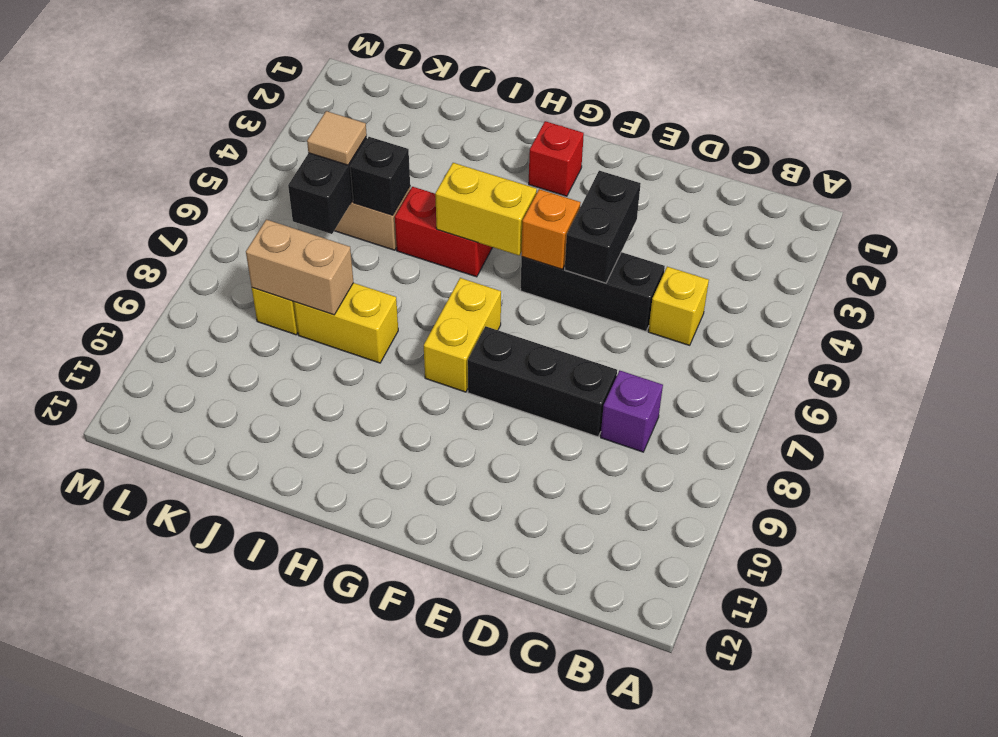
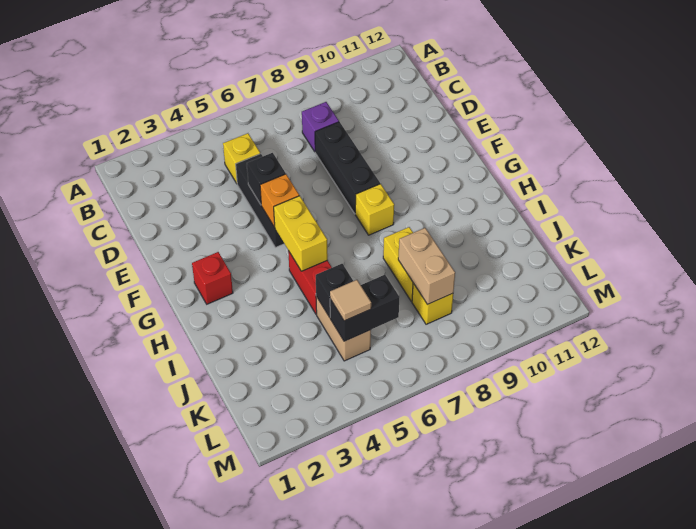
black brick E4:E5 level 2 -> black brick E5 level 2
yellow brick G7:G8 level 1 -> yellow brick G8 level 1

